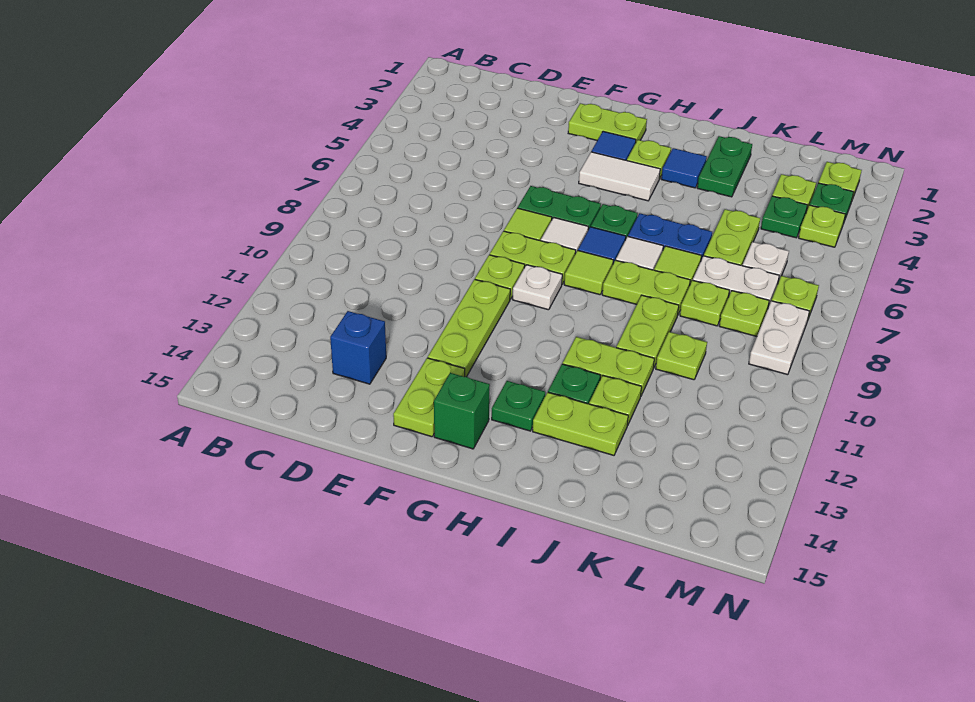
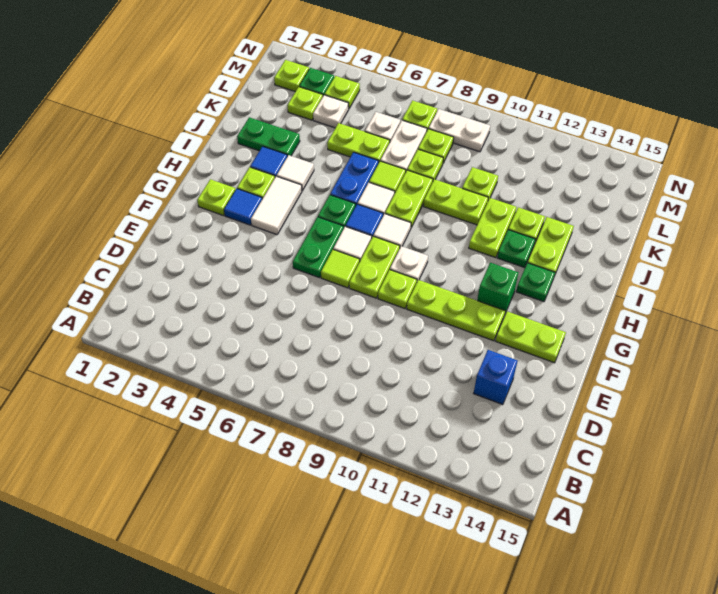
lime plate F2:G2 level 1 -> lime plate G2 level 1
green brick G14 level 1 -> green brick G12 level 1
lime tile H8 level 1 -> white tile H8 level 1
none -> white tile I4 level 1
green plate L4 level 1 -> white plate L4 level 1

